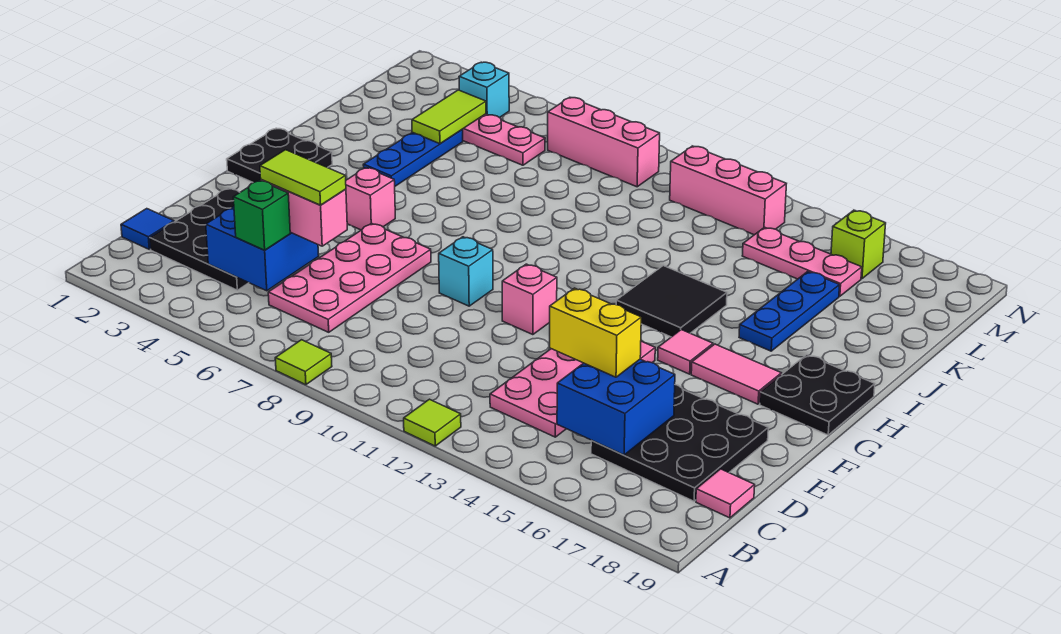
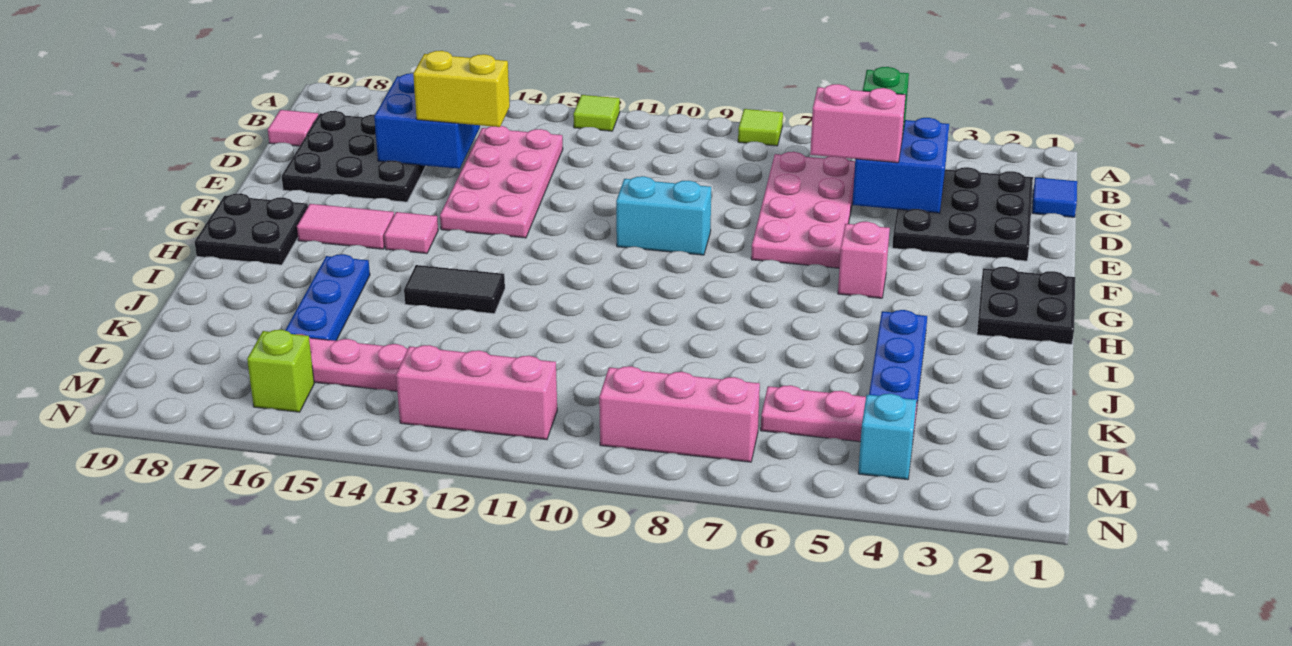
lime tile D5:D6 level 4 -> none
cyan brick F9 level 1 -> cyan brick F9:F10 level 1
pink brick F11 level 1 -> none
black tile H13:I14 level 1 -> black tile I13:I14 level 1
lime tile K4:L4 level 2 -> none

